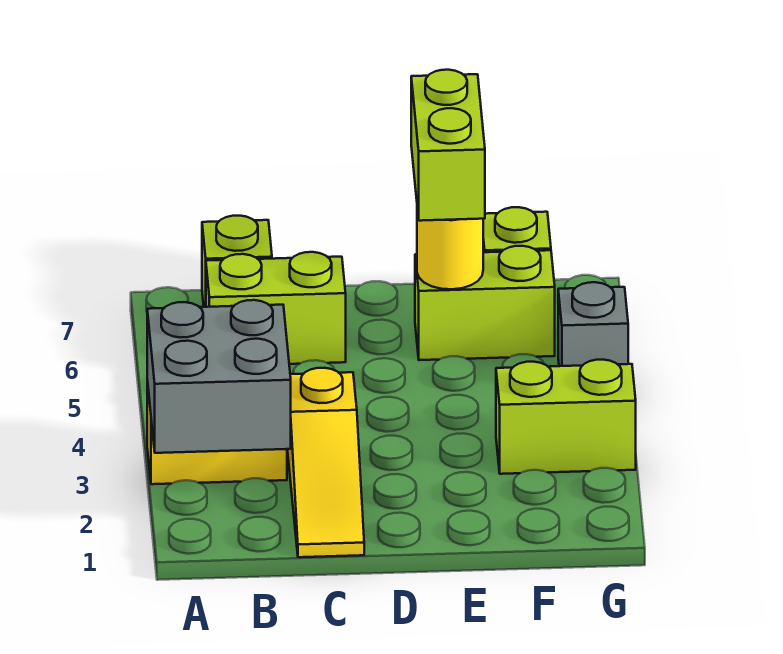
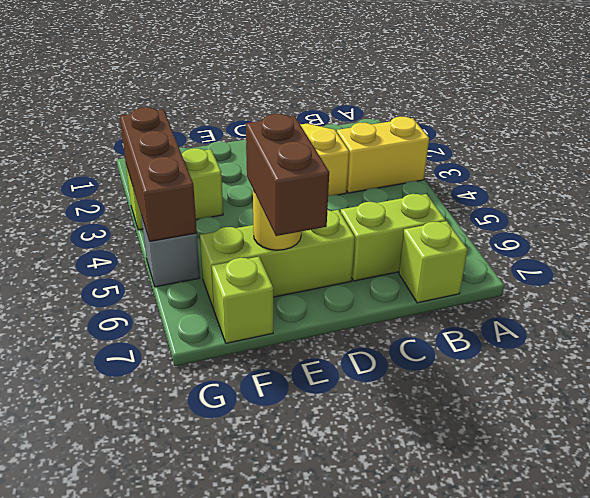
grey brick A2:B3 level 2 -> none
lime brick E6:F6 level 1 -> lime brick D6:F6 level 1
lime brick E6:E7 level 3 -> brown brick E6:E7 level 3
none -> brown brick G3:G5 level 2

